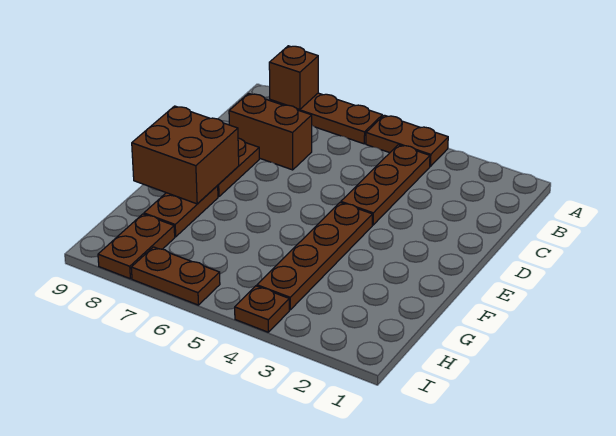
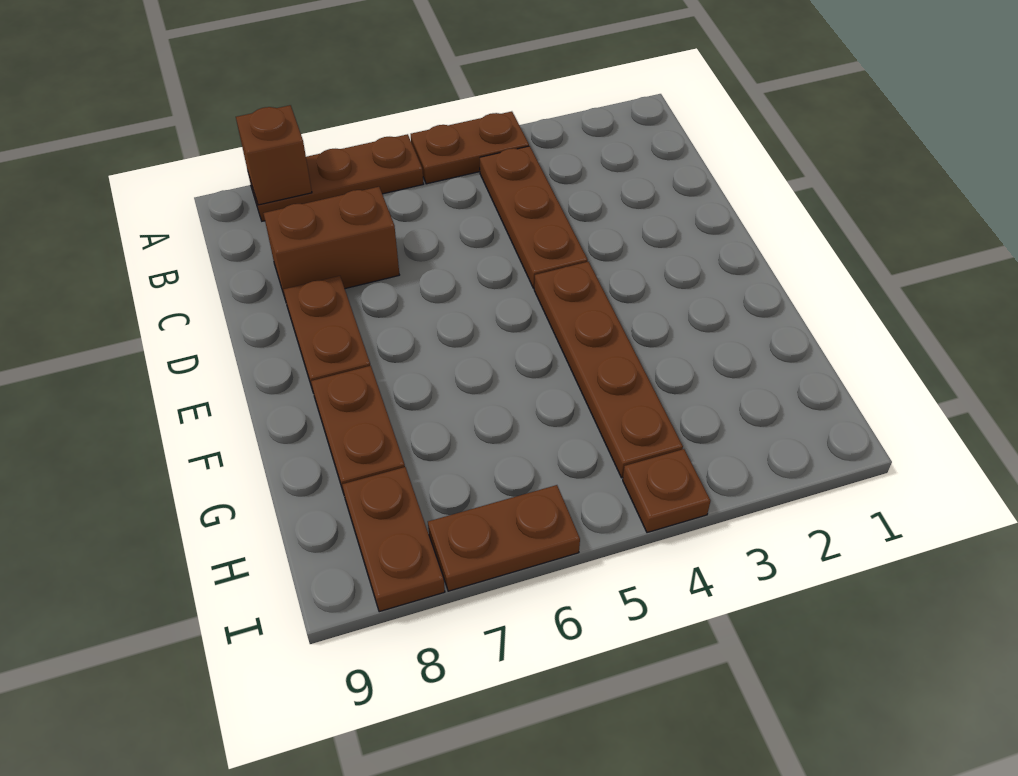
brown brick E8:F9 level 2 -> none

